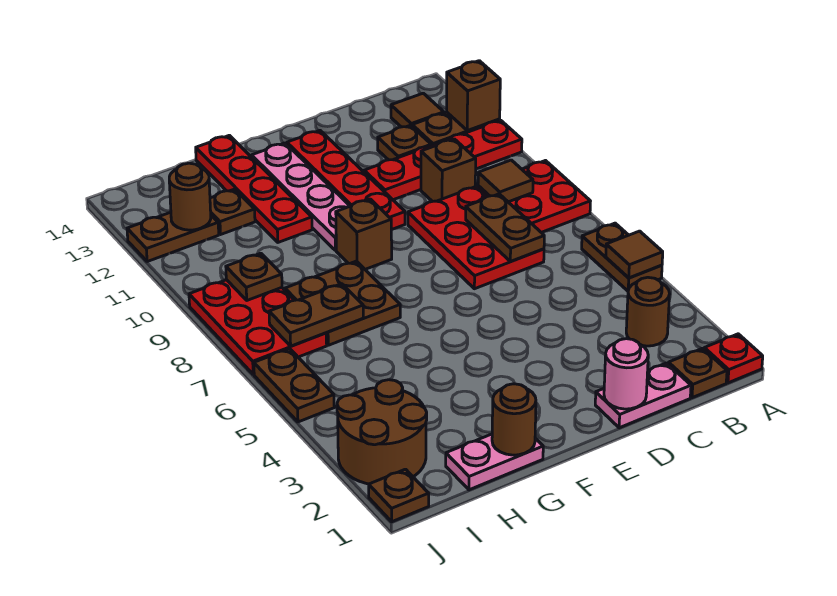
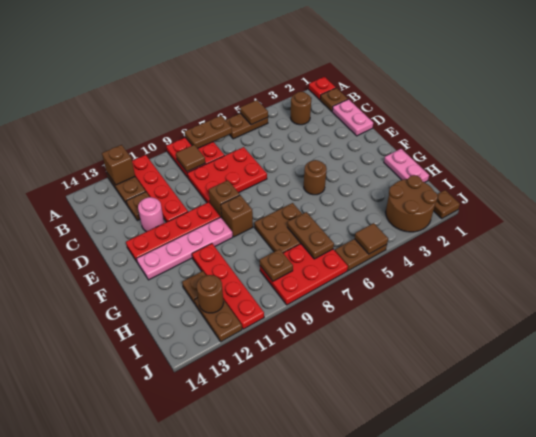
brown tile B13 level 1 -> brown tile J5 level 2
brown plate C7:C8 level 2 -> brown plate A7:A8 level 2
brown brick C10 level 1 -> brown brick E9 level 1
pink round brick D1 level 2 -> pink round brick D12 level 1
brown round brick G1 level 2 -> brown round brick F5 level 1
red plate G11:G14 level 1 -> red plate G11:J11 level 1

